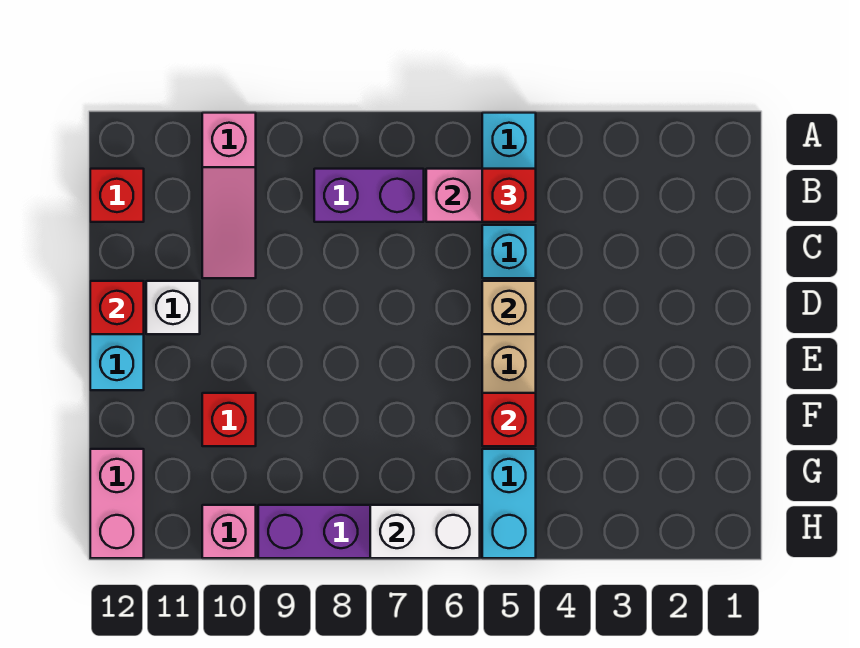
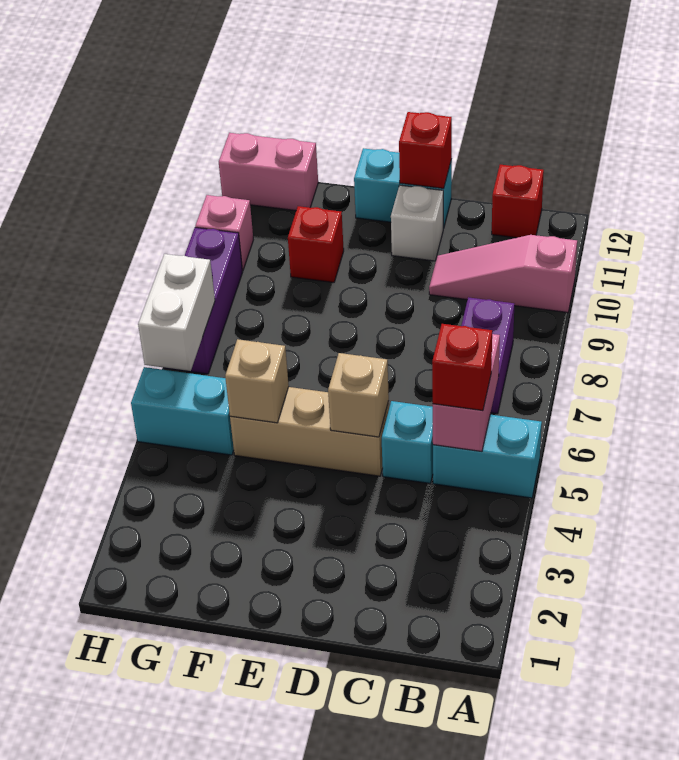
red brick F5 level 2 -> tan brick F5 level 2

